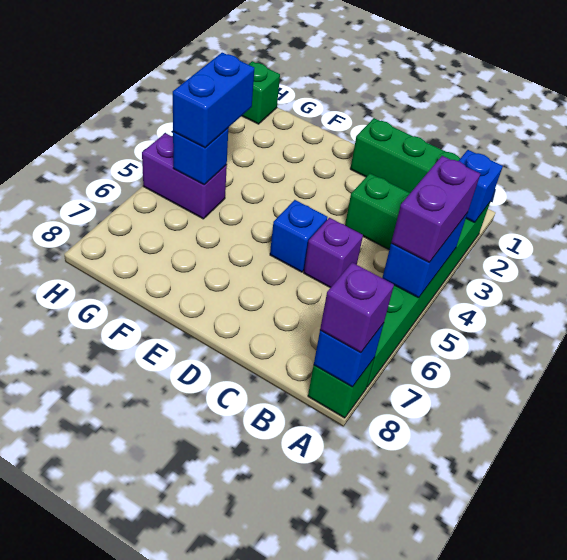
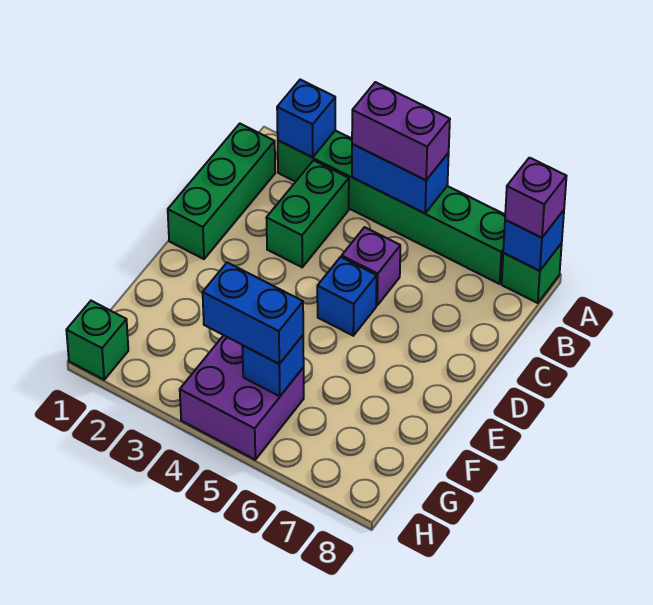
purple brick G5:H5 level 1 -> purple brick G4:H5 level 1

